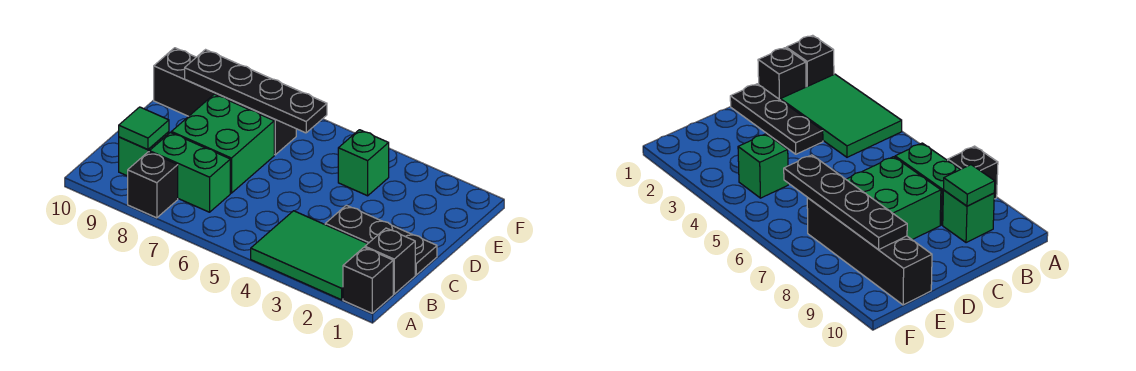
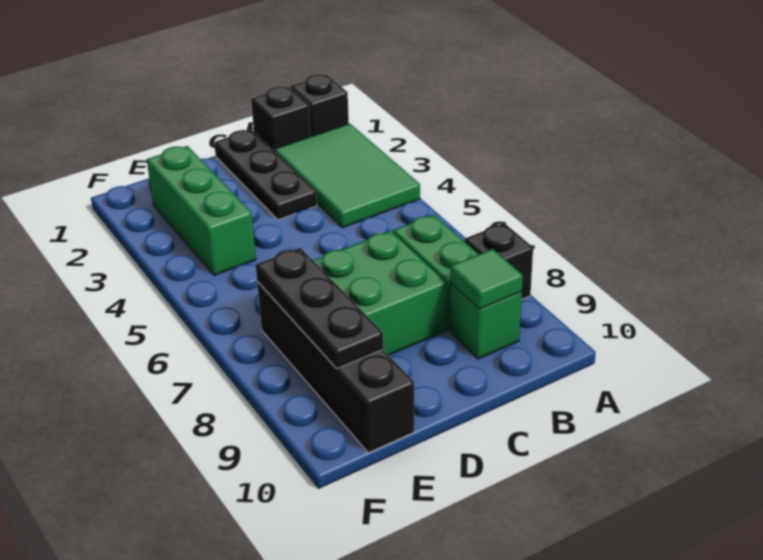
green brick E4 level 1 -> green brick E2:E4 level 1
black plate E6:E9 level 2 -> black plate E7:E9 level 2

